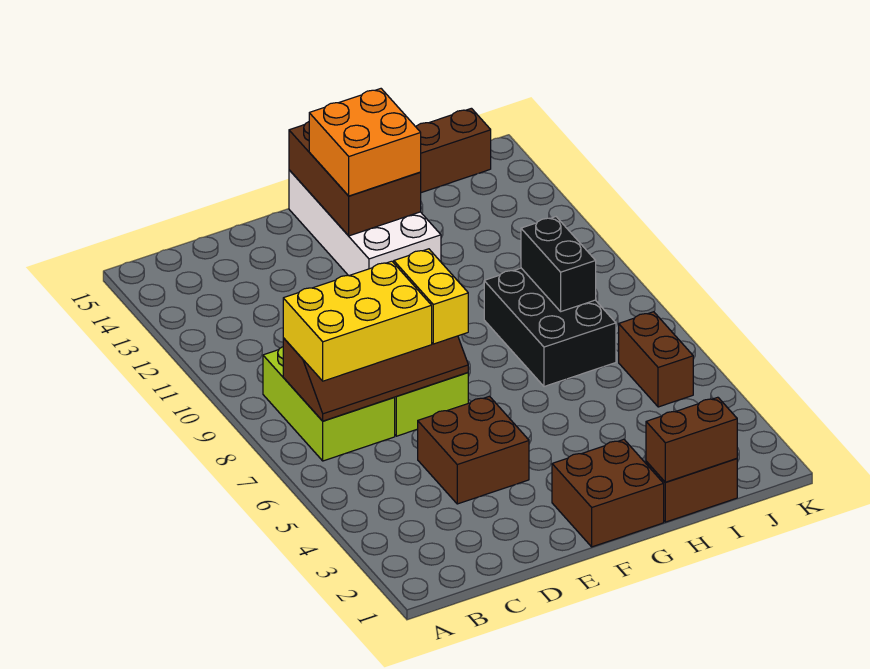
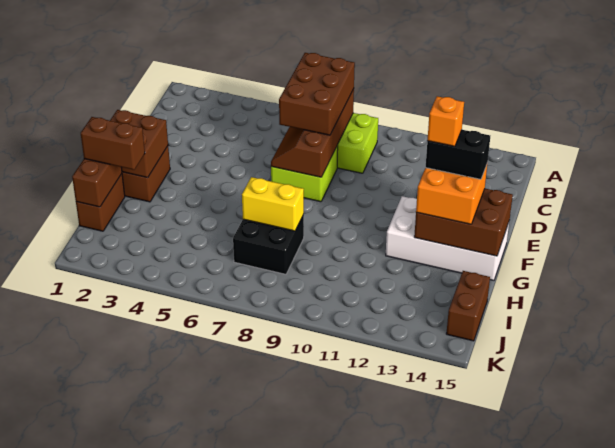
yellow brick B7:D8 level 3 -> brown brick B7:D8 level 3
brown brick D4:E5 level 1 -> brown brick F1:G2 level 2
yellow brick E7:E8 level 3 -> yellow brick H7:H8 level 2
none -> orange brick F13 level 5
black brick H7:I9 level 1 -> black brick H7:I8 level 1
black brick I8:I9 level 2 -> black brick F13:F14 level 4
brown brick J5:J6 level 1 -> brown brick H1:H2 level 3

